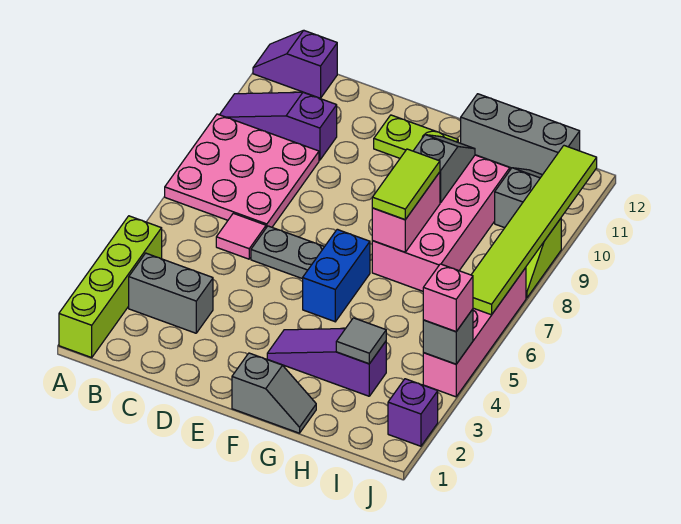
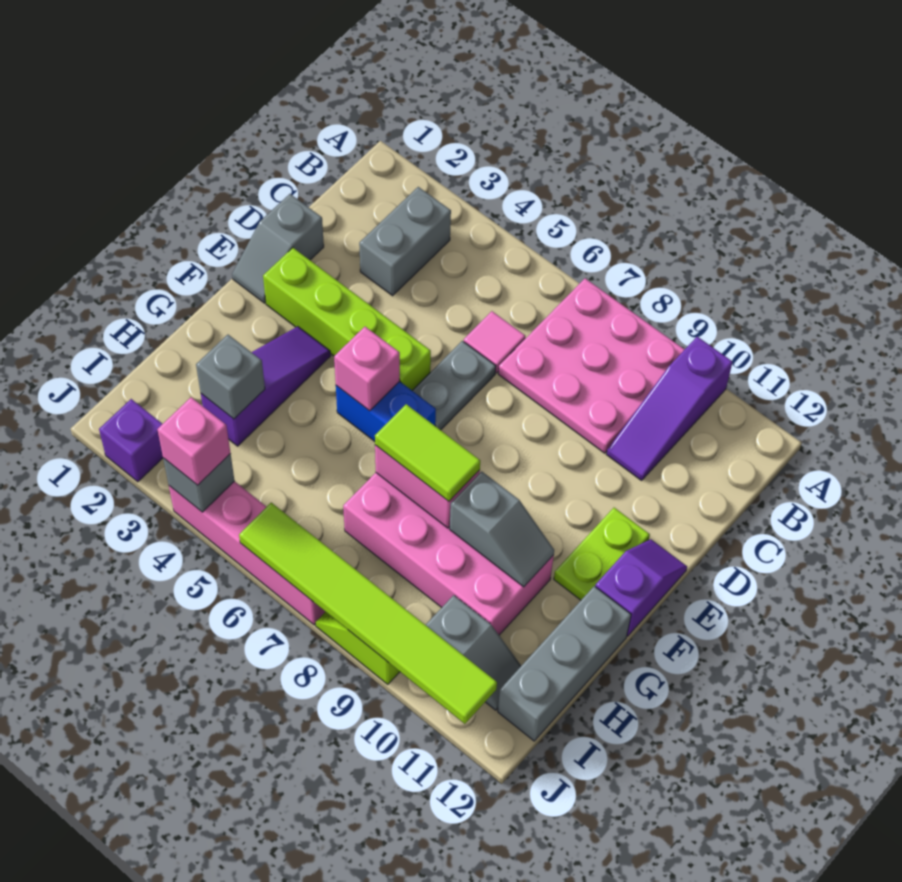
lime brick A1:A4 level 1 -> lime brick E2:E5 level 1
purple slope A10:C10 level 1 top C -> purple slope A10:C10 level 1 top A
purple slope A12:B12 level 1 top B -> purple slope E12:F12 level 1 top F
grey slope F1:G1 level 1 top F -> grey slope D1:E1 level 1 top D
none -> pink brick F5 level 2
grey tile H3 level 2 -> grey brick H3 level 2

